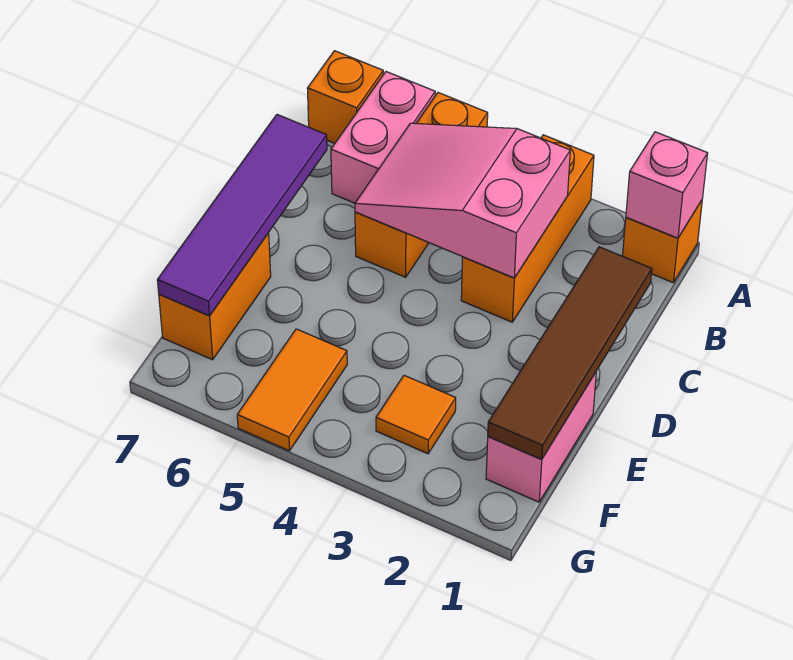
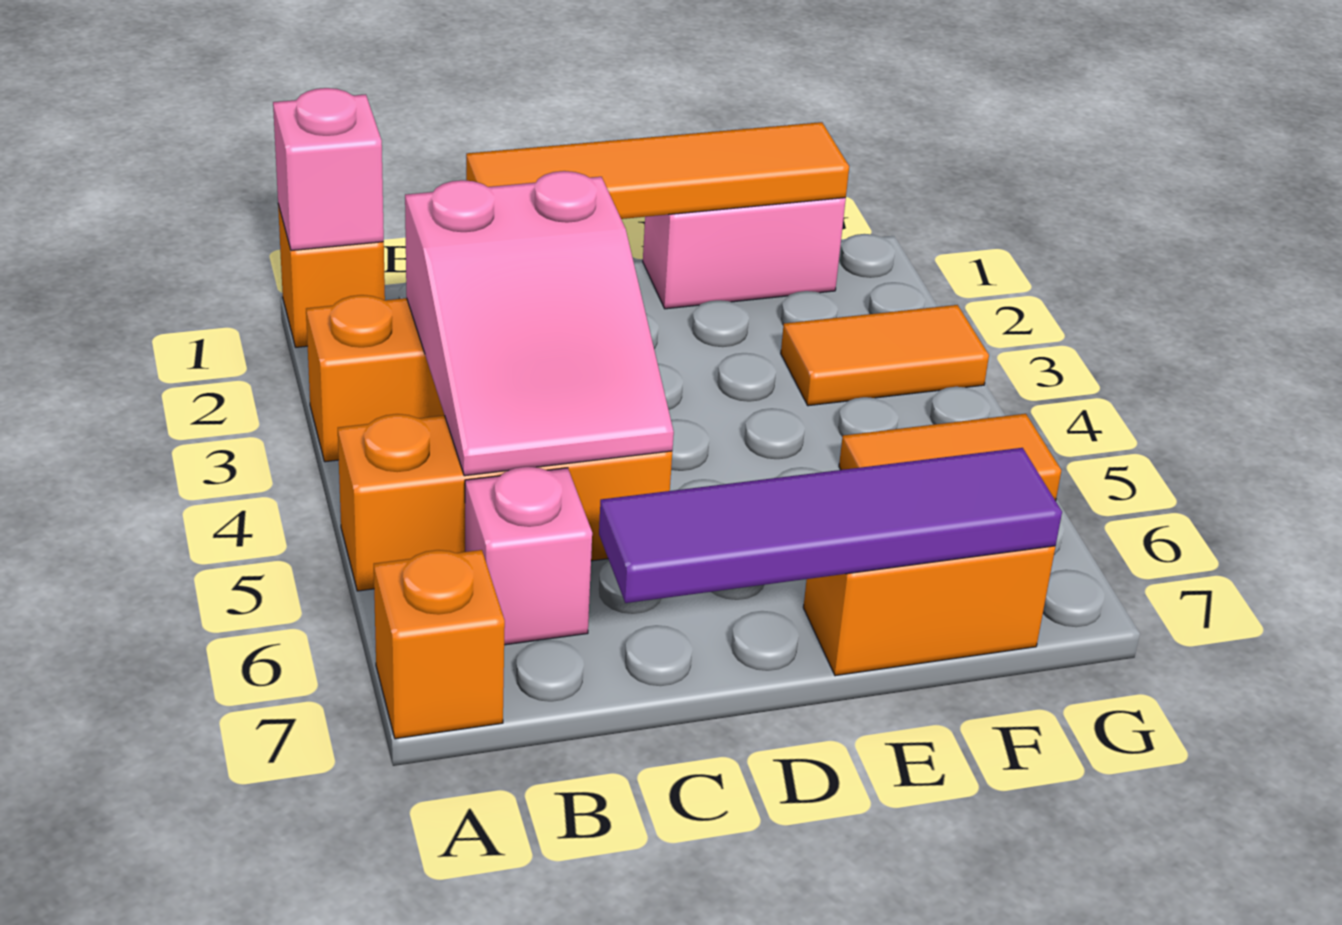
pink brick A6:B6 level 1 -> pink brick B6 level 1
brown tile C1:F1 level 2 -> orange tile C1:F1 level 2
orange tile F3 level 1 -> orange tile F3:G3 level 1

